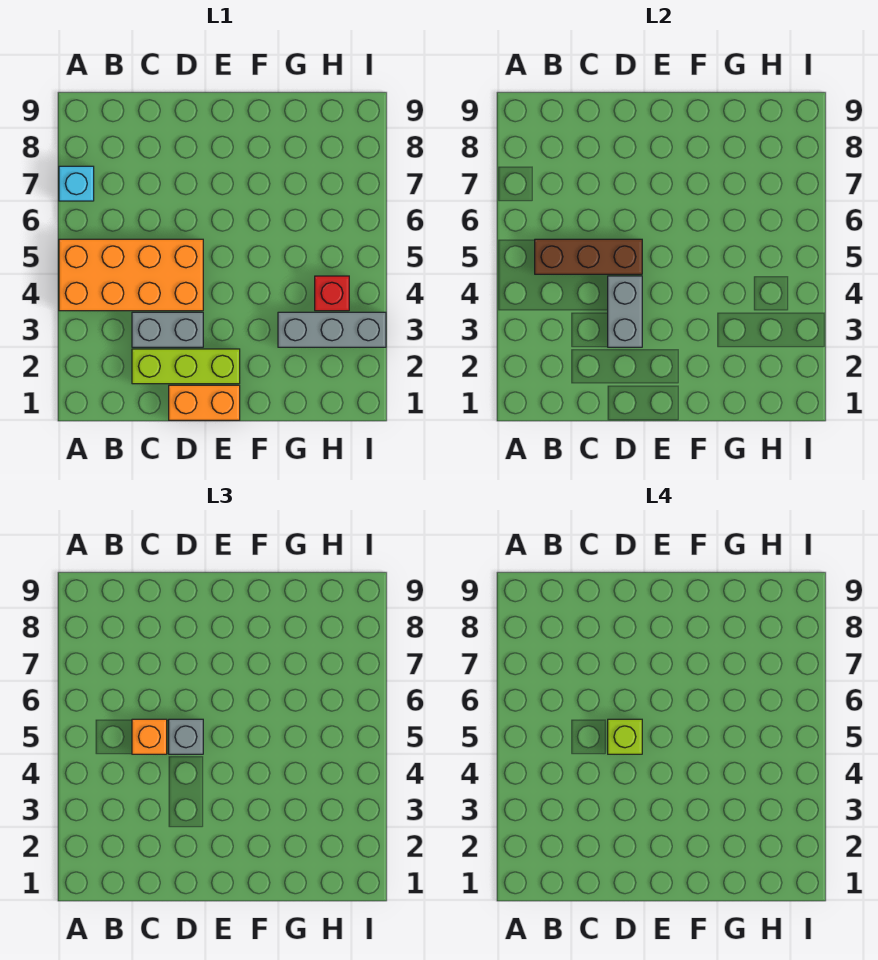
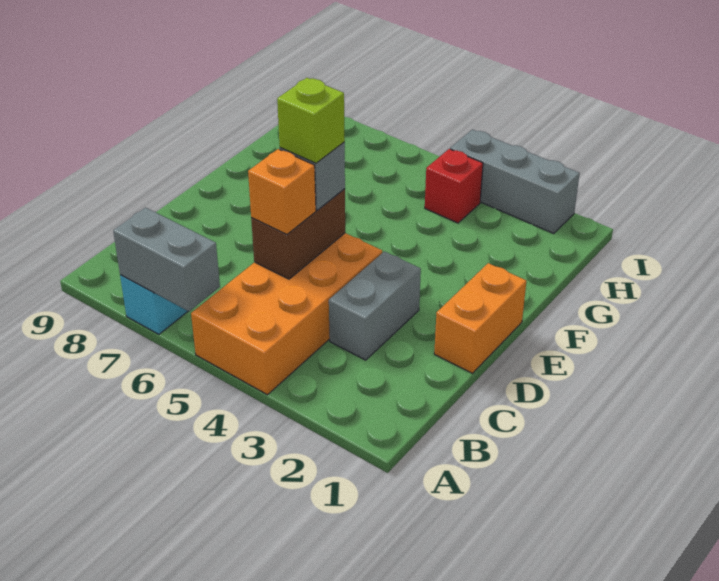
brown brick B5:D5 level 2 -> brown brick C5:D5 level 2
lime brick C2:E2 level 1 -> none
grey brick D3:D4 level 2 -> grey brick A6:A7 level 2
grey brick G3:I3 level 1 -> grey brick I2:I4 level 1

